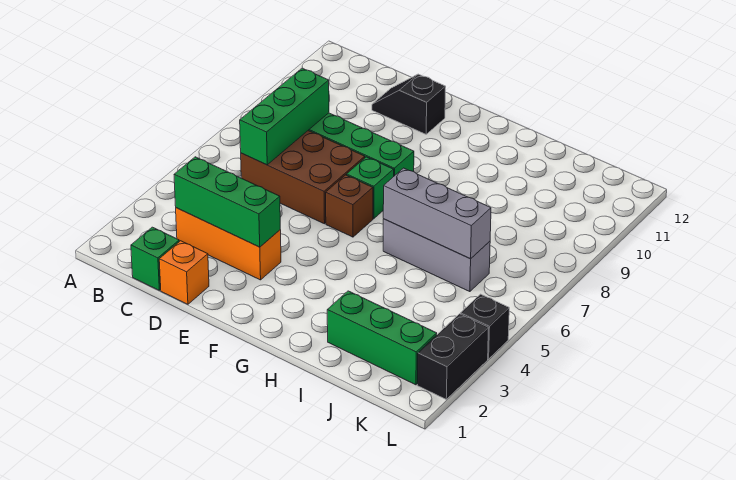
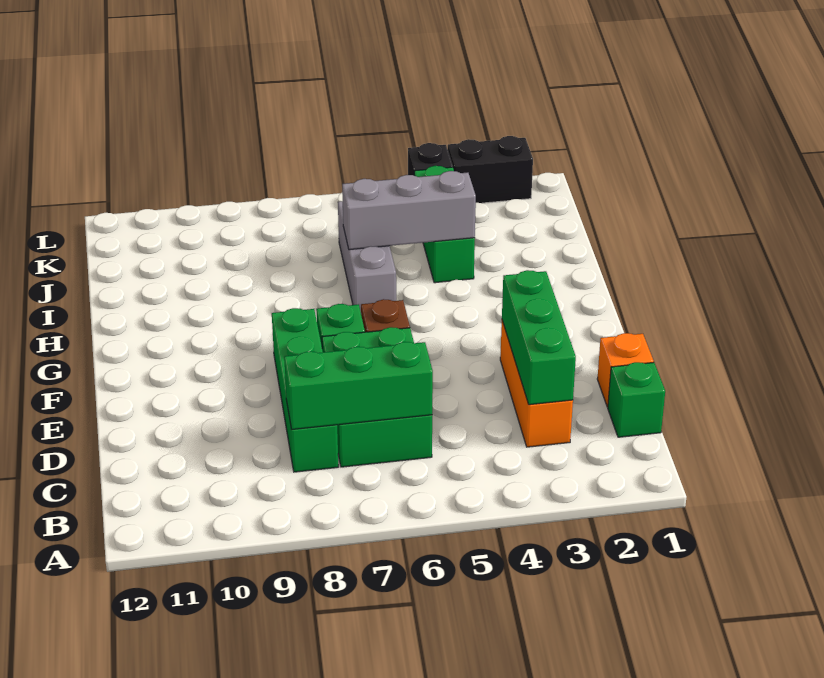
brown brick C6:E7 level 1 -> green brick C6:E7 level 1
black slope D11:E11 level 1 top E -> none
grey brick H6:J6 level 2 -> grey brick I4:I6 level 2
green brick I2:K2 level 1 -> green brick I4:K4 level 1

